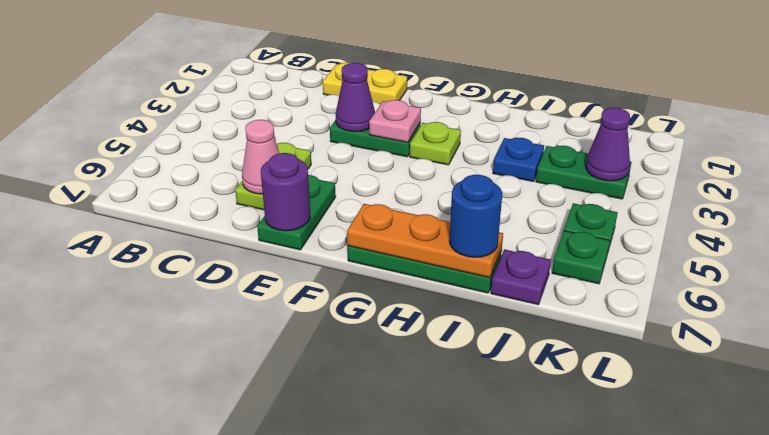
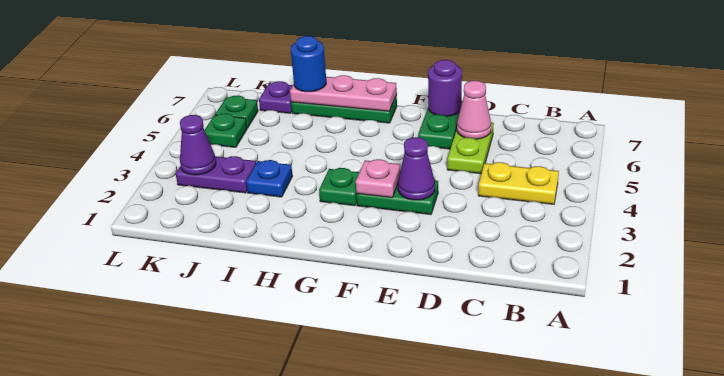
yellow plate D1:E1 level 1 -> yellow plate B4:C4 level 1
lime plate G3 level 1 -> green plate G3 level 1
orange plate G7:I7 level 2 -> pink plate G7:I7 level 2
green plate J3:K3 level 1 -> purple plate J3:K3 level 1

